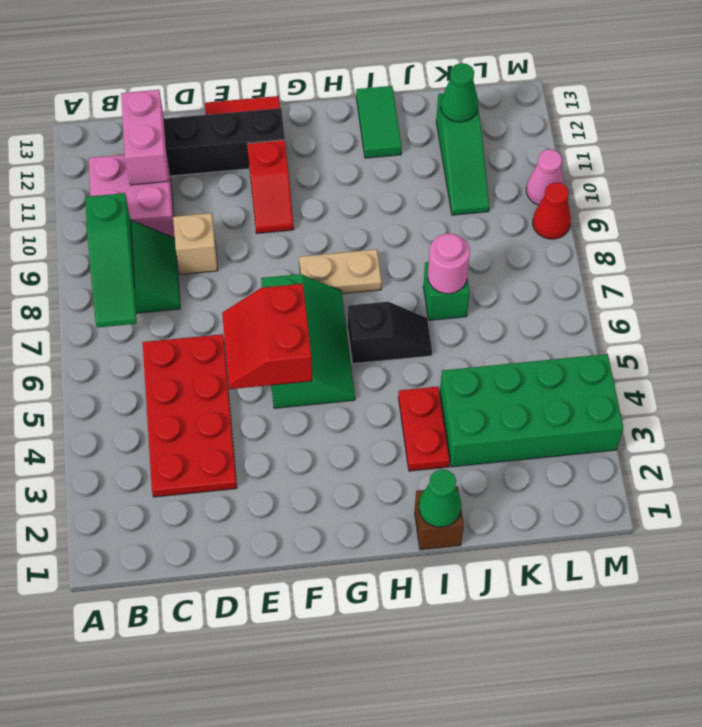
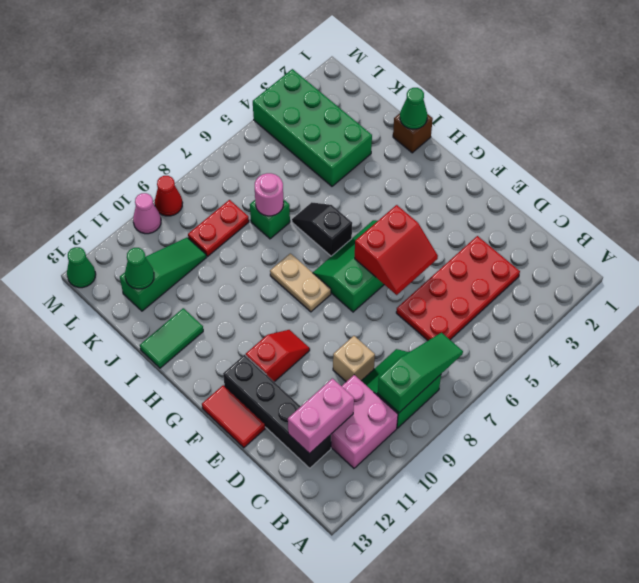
red plate I3:I4 level 1 -> red plate K8:K9 level 1
none -> green cone M13 level 1

